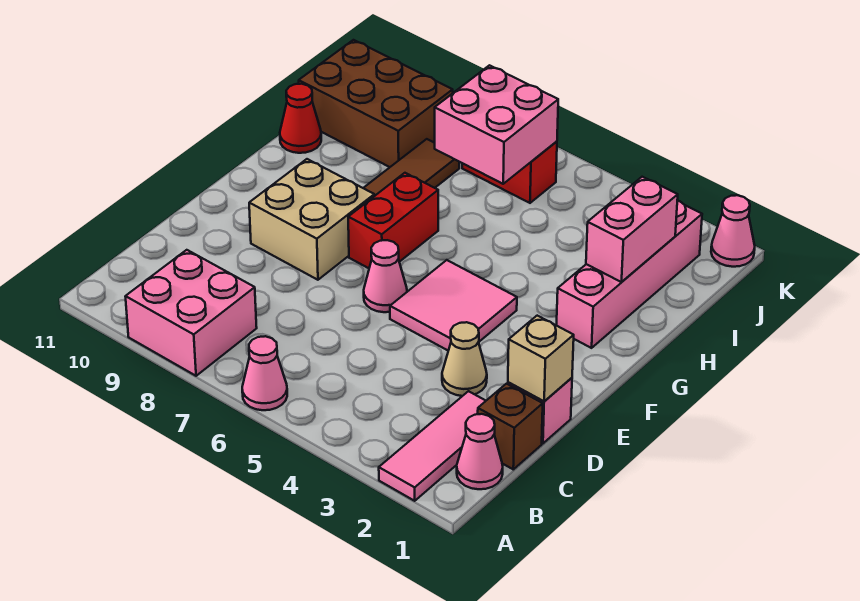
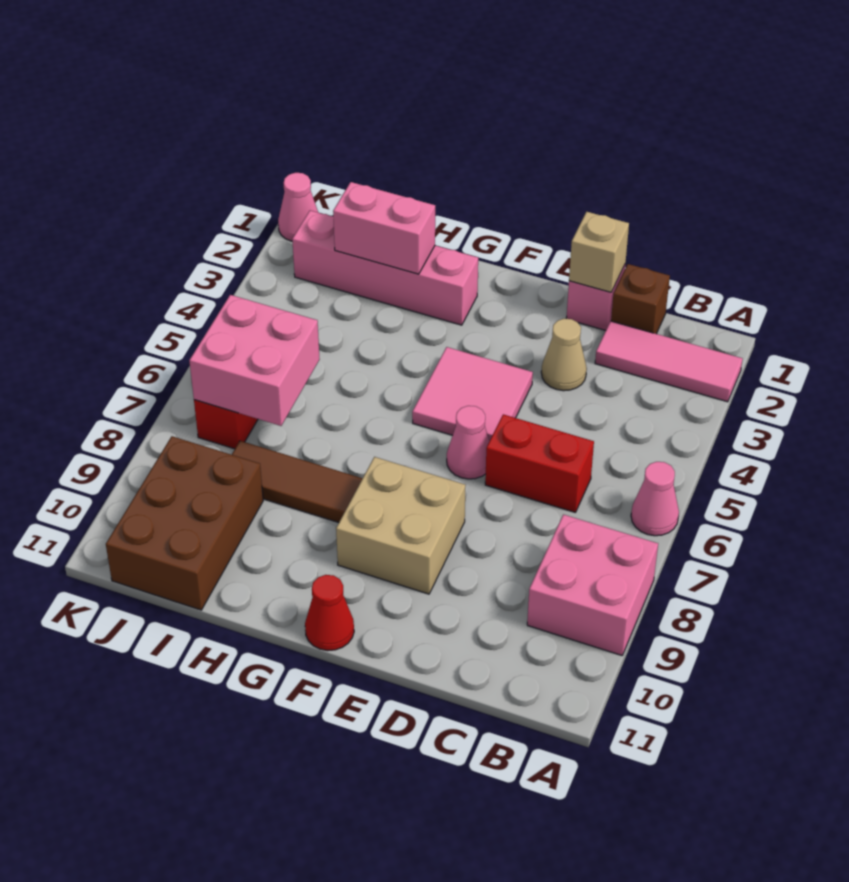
pink cone B1 level 1 -> none
red brick F7:G7 level 1 -> red brick C6:D6 level 1
red cone H11 level 1 -> red cone F11 level 1

